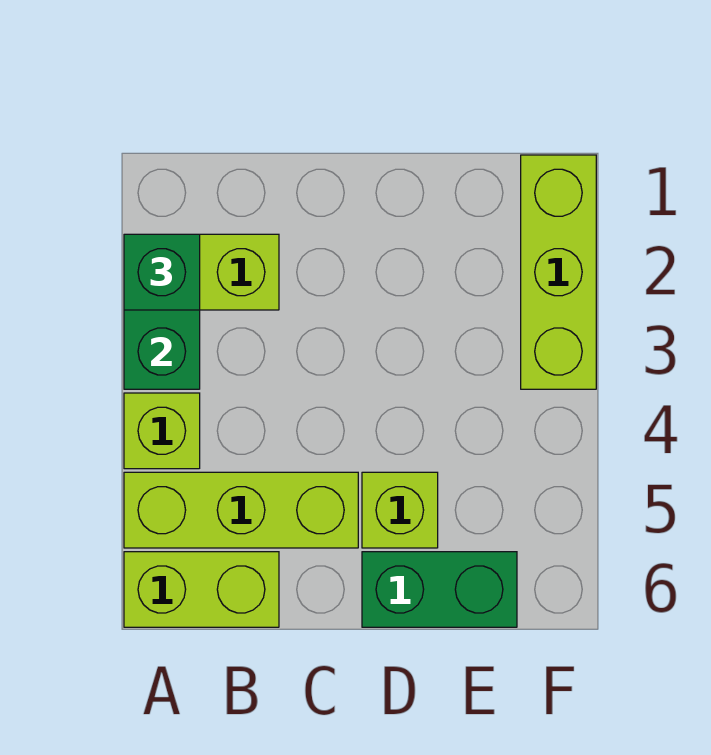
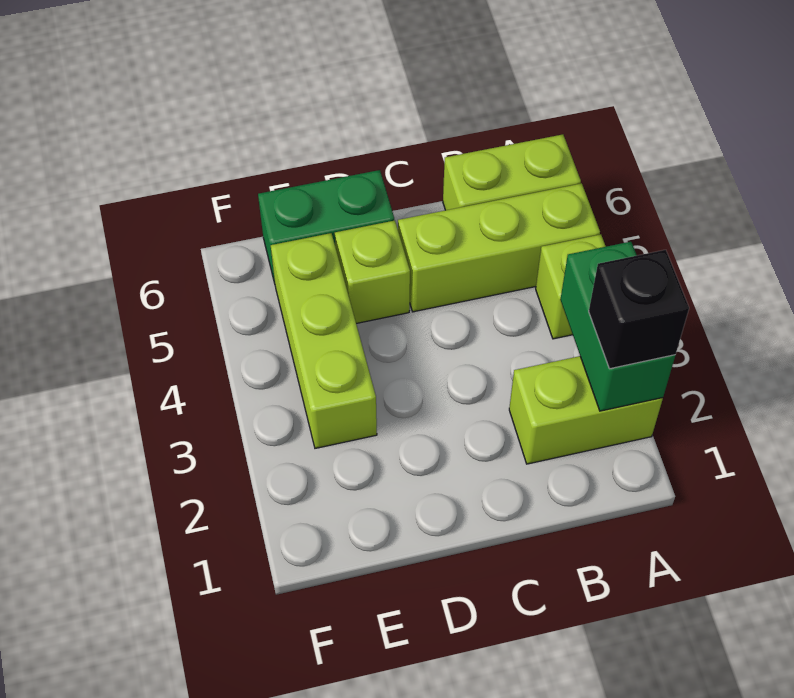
green brick A2 level 3 -> black brick A2 level 3
lime brick F1:F3 level 1 -> lime brick E3:E5 level 1

